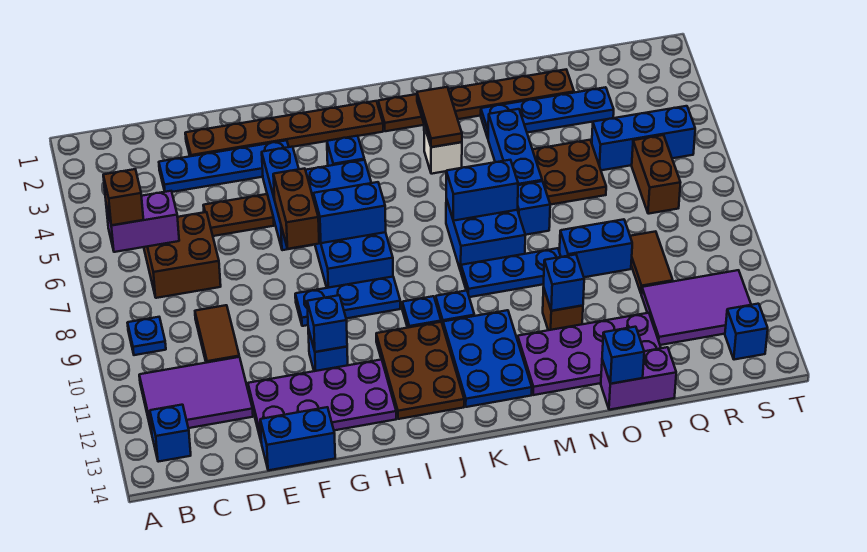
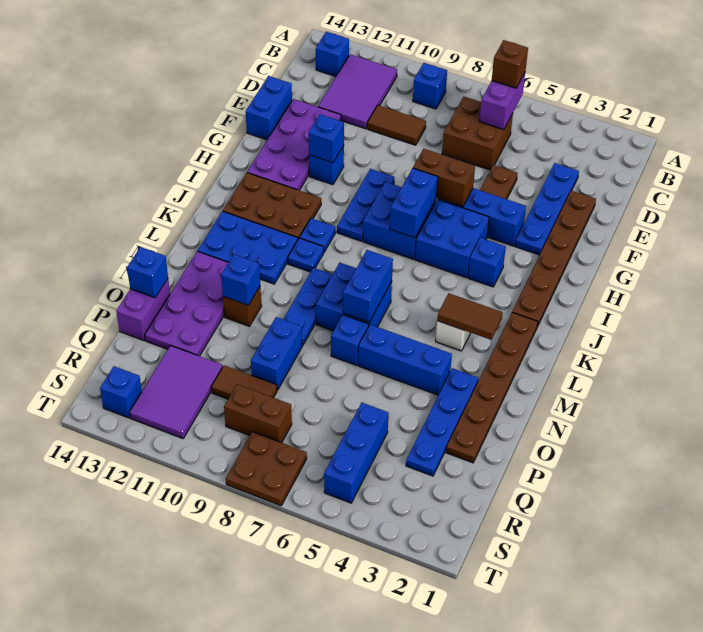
blue plate B9 level 1 -> blue brick B9 level 1
brown plate O5:P6 level 1 -> brown plate S7:T8 level 1
brown brick R6:R7 level 1 -> brown brick R8:R9 level 1

